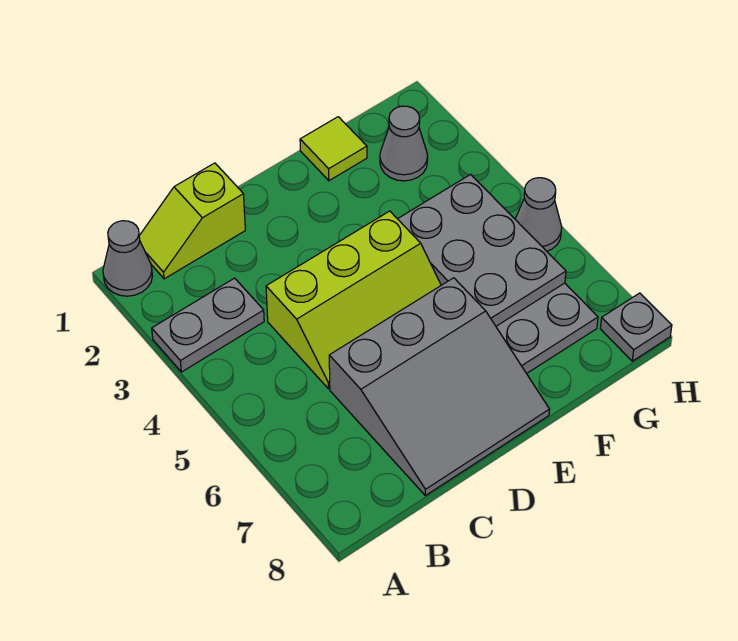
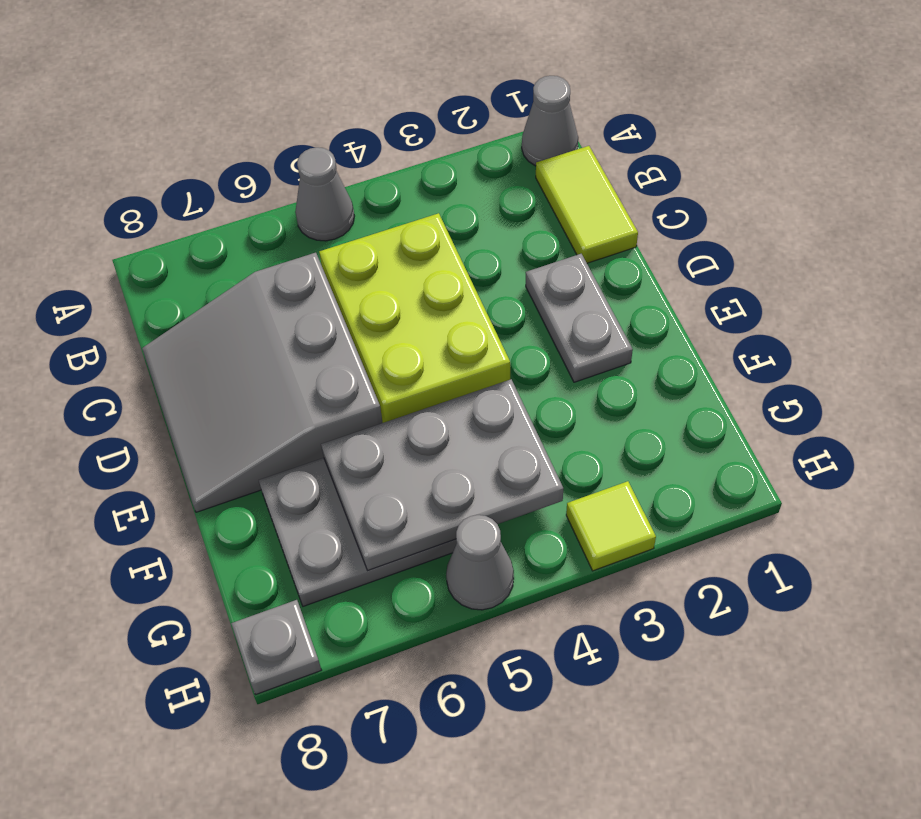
grey plate A3:B3 level 1 -> grey plate D2:E2 level 1
lime slope B1:C1 level 1 top C -> lime tile B1:C1 level 1
lime slope C4:E5 level 1 top 4 -> lime brick C4:E5 level 1
lime tile F1 level 1 -> lime tile H3 level 1
grey cone G2 level 1 -> grey cone A5 level 1

